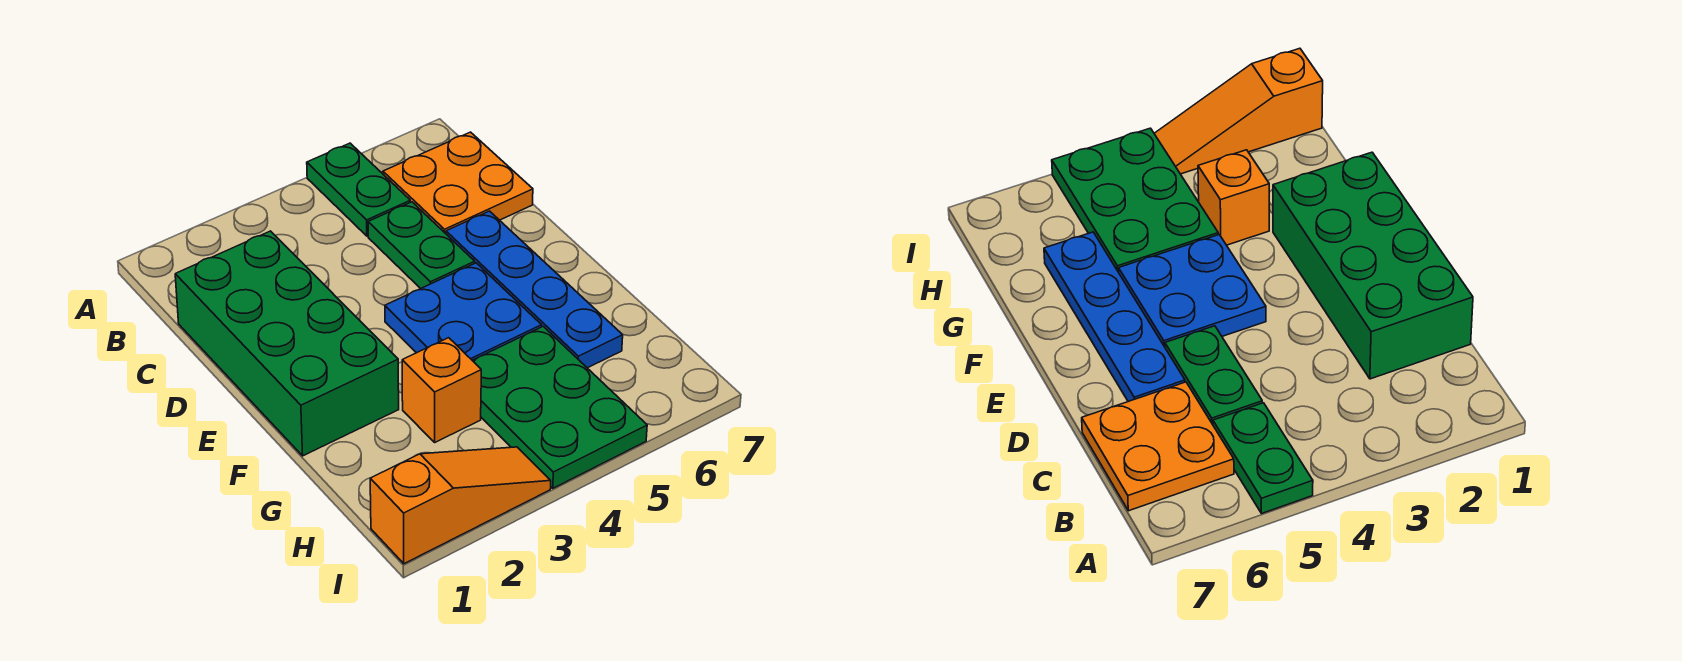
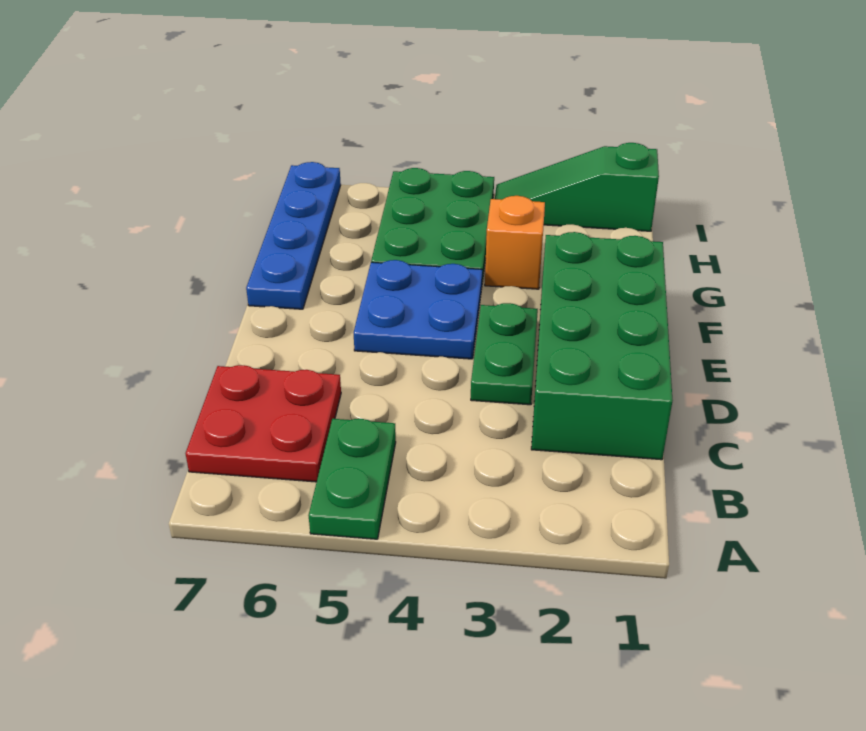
orange plate B6:C7 level 1 -> red plate B6:C7 level 1
green plate C5:D5 level 1 -> green plate D3:E3 level 1
blue plate D6:G6 level 1 -> blue plate F7:I7 level 1
orange slope I1:I3 level 1 top 1 -> green slope I1:I3 level 1 top 1

